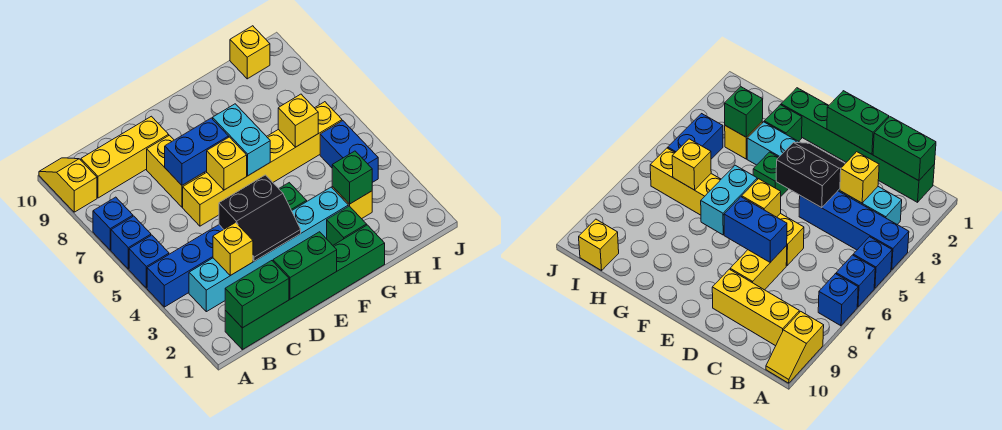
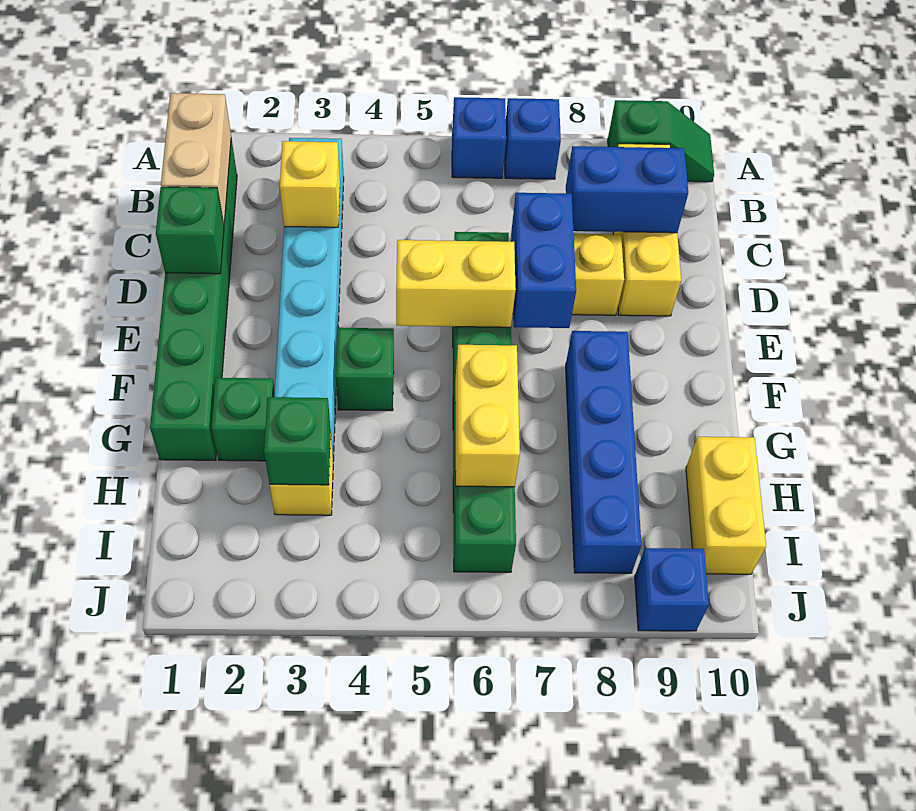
blue brick A4:D4 level 1 -> blue brick F8:I8 level 1
blue brick A5 level 1 -> blue brick J9 level 1
yellow slope A9:A10 level 1 top 9 -> green slope A9:A10 level 1 top 9
green brick B1:C1 level 2 -> tan brick B1:C1 level 2
green brick D1:E1 level 2 -> green brick D1 level 2
black slope D3:E4 level 2 top 4 -> none
yellow brick D6:I6 level 1 -> green brick D6:I6 level 1
yellow brick E6 level 2 -> yellow brick E5:E6 level 2
cyan brick F6:F7 level 2 -> none
yellow brick H6 level 2 -> yellow brick G6:H6 level 2
blue brick I4:I5 level 1 -> blue brick C8:C9 level 2
yellow brick I10 level 1 -> yellow brick H10:I10 level 1

